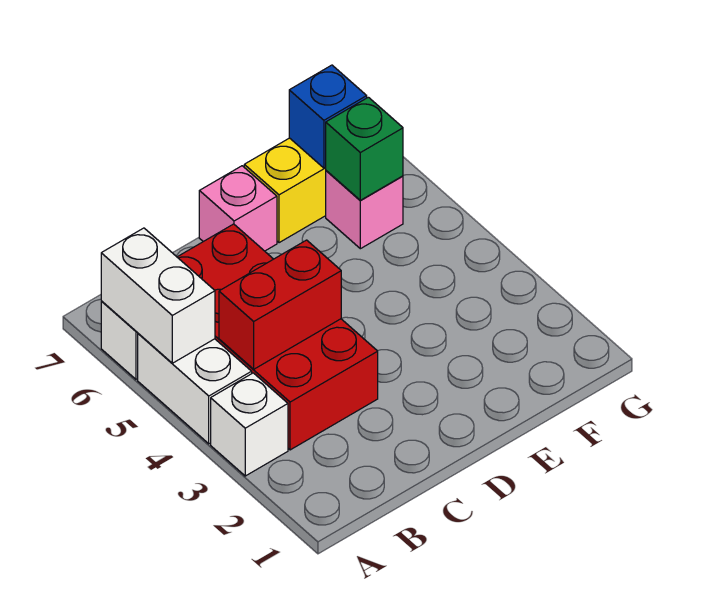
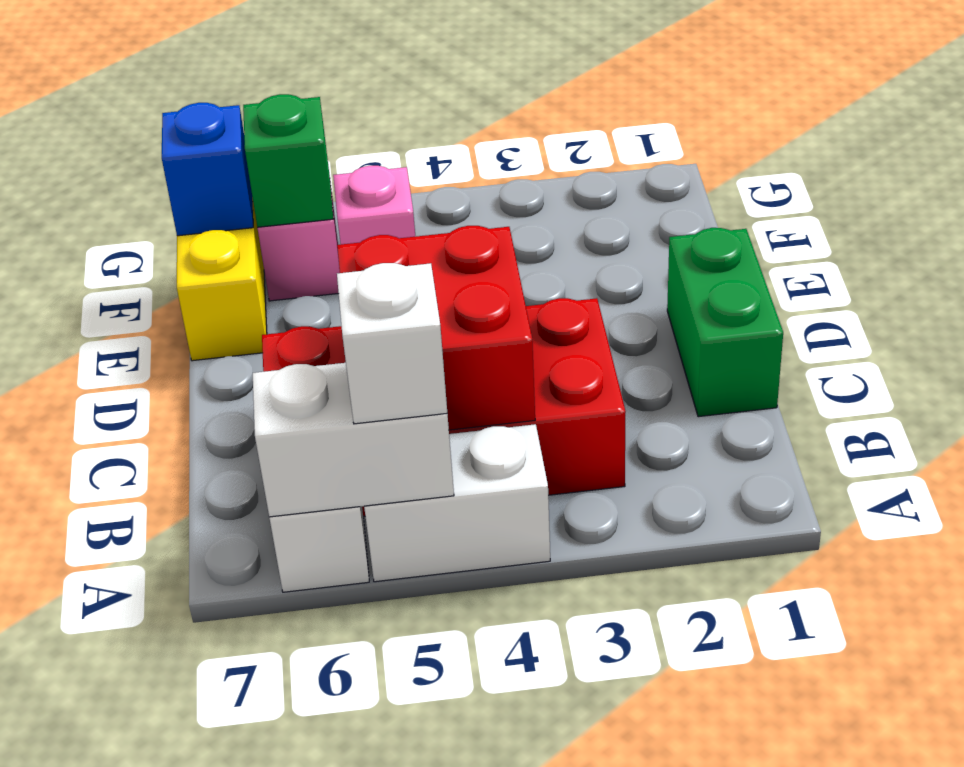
white brick A3 level 1 -> white brick A5 level 3
red brick B4:C4 level 2 -> red brick B4:C5 level 2
none -> green brick C1:D1 level 1
pink brick D7 level 1 -> pink brick F5 level 1

